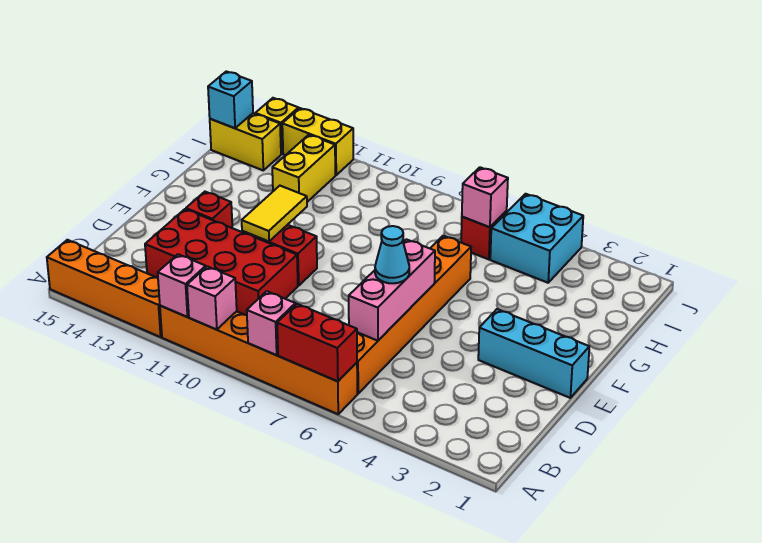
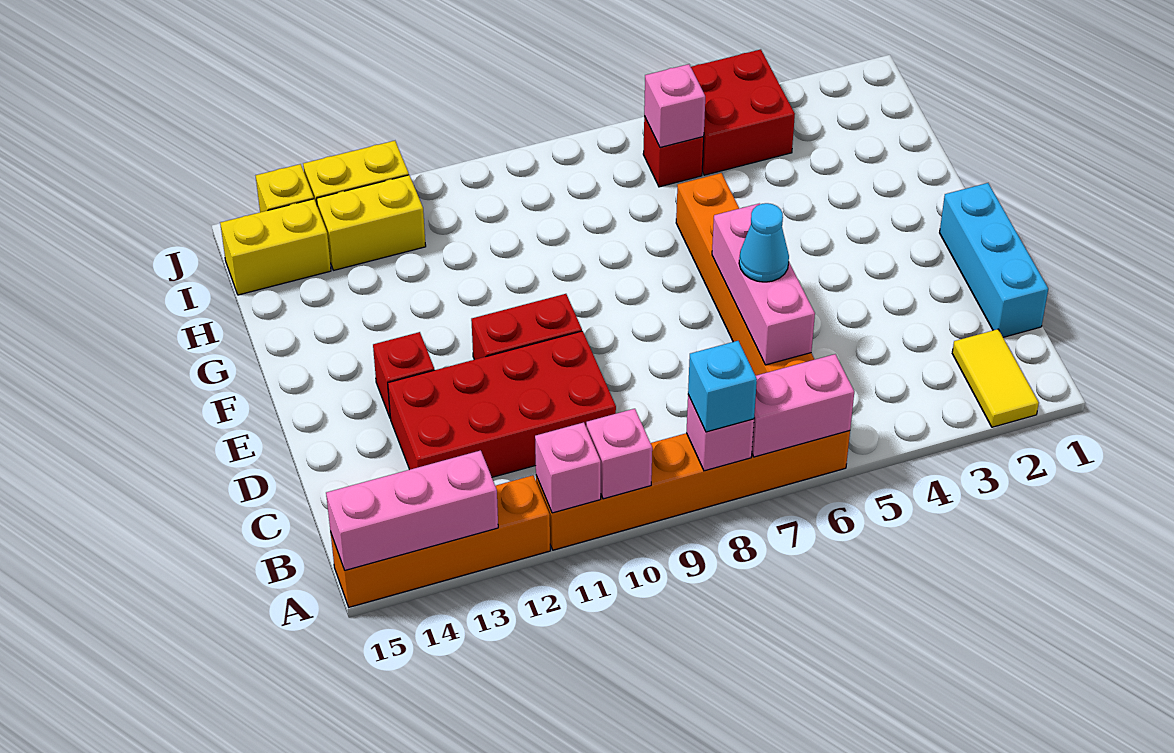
red brick A6:A7 level 2 -> pink brick A6:A7 level 2
none -> pink brick A13:A15 level 2
cyan brick E1:E3 level 1 -> cyan brick C1:E1 level 1
yellow tile E11:F11 level 2 -> yellow tile A2:B2 level 1
yellow brick H12:I12 level 1 -> yellow brick I12:I13 level 1
cyan brick I4:J5 level 1 -> red brick I4:J5 level 1
cyan brick I15 level 2 -> cyan brick A8 level 3

